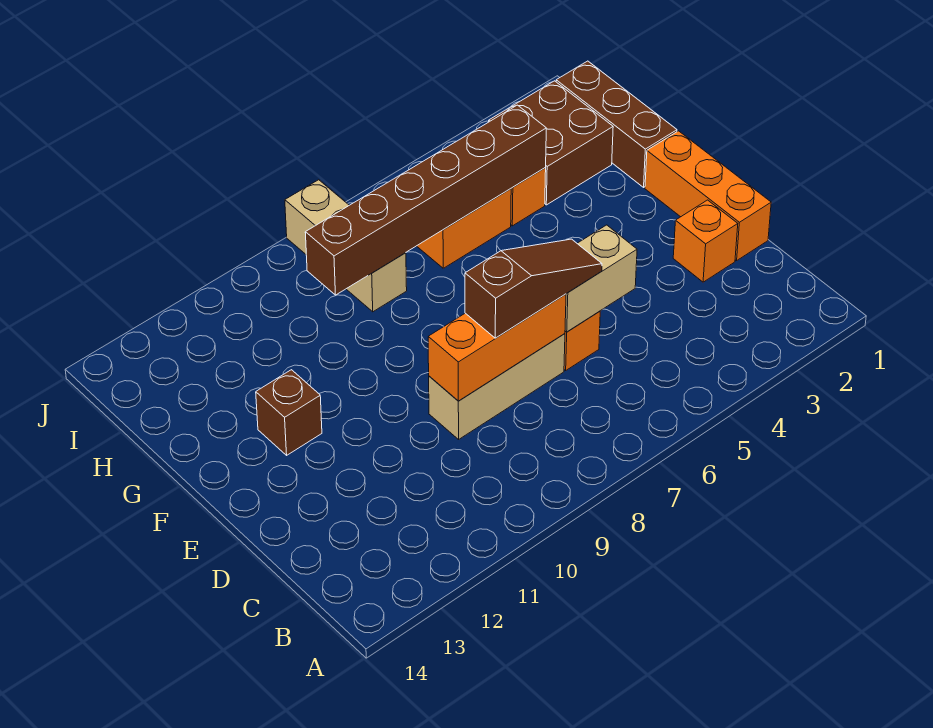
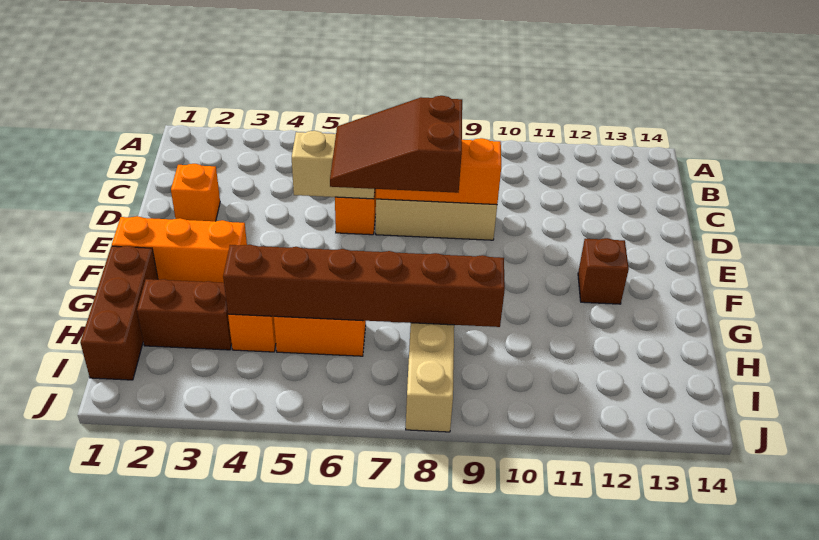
orange brick D1:F1 level 1 -> orange brick F1:F3 level 1
brown slope D6:D8 level 3 top 8 -> brown slope D6:E8 level 3 top 8
brown brick H2:I3 level 1 -> brown brick H2:H3 level 1

